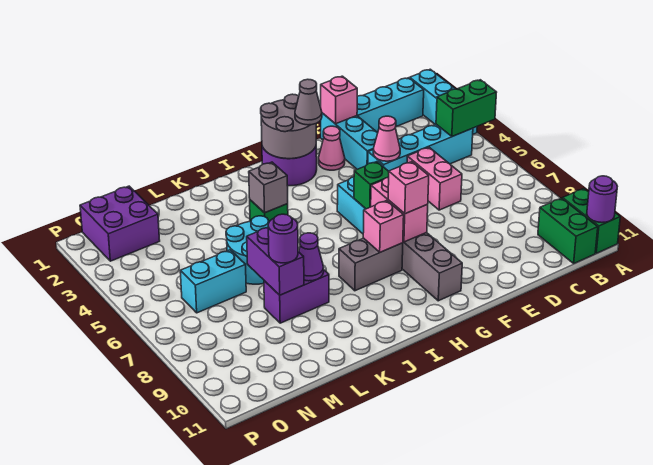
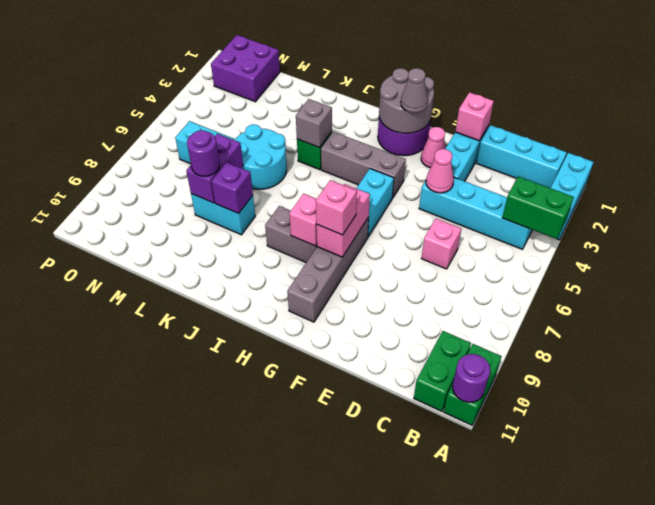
pink brick D5:D6 level 1 -> pink brick D6 level 1
none -> grey brick G4:I4 level 1
green brick G6 level 2 -> none
purple brick K8:L8 level 1 -> cyan brick K8:L8 level 1
purple cone K8 level 2 -> purple brick K8 level 2

